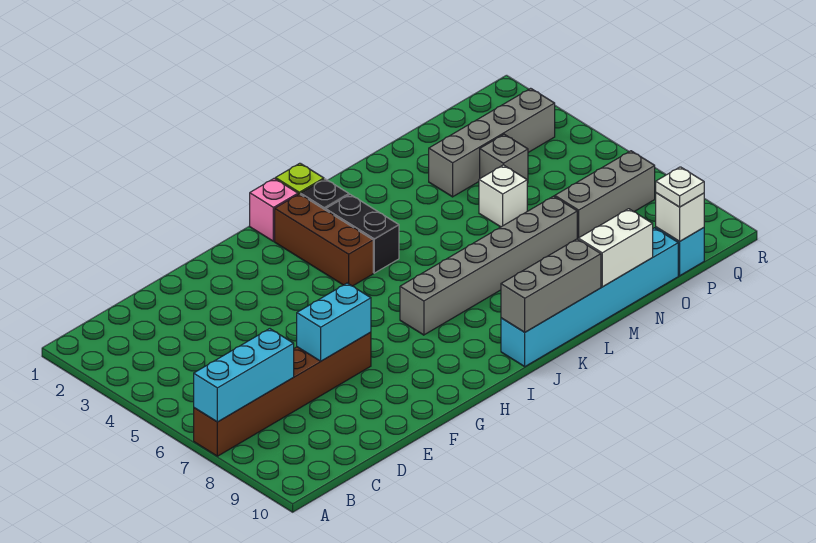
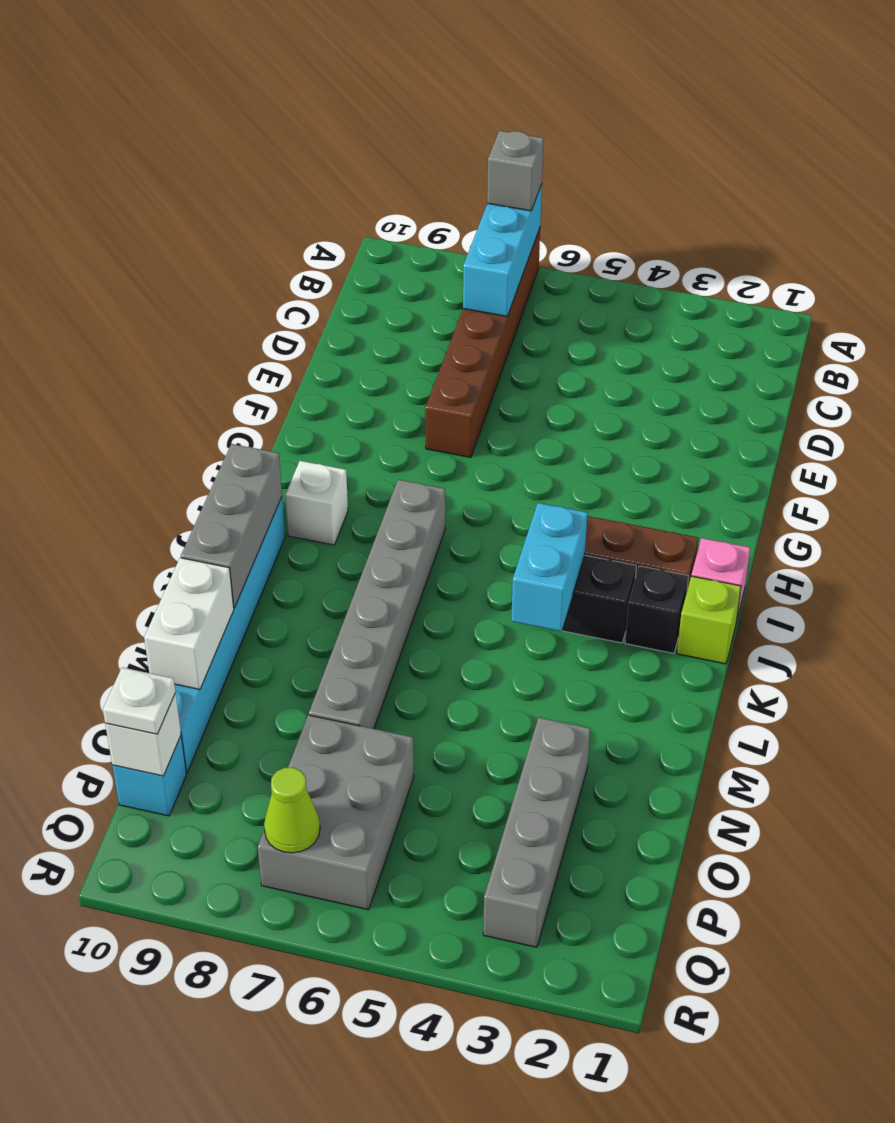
cyan brick E7:F7 level 2 -> cyan brick J4:K4 level 2
white brick N5 level 1 -> white brick I9 level 1
grey brick O4 level 1 -> grey brick A7 level 3
grey brick O7:Q7 level 1 -> grey brick O6:Q7 level 1
none -> lime cone Q7 level 2

